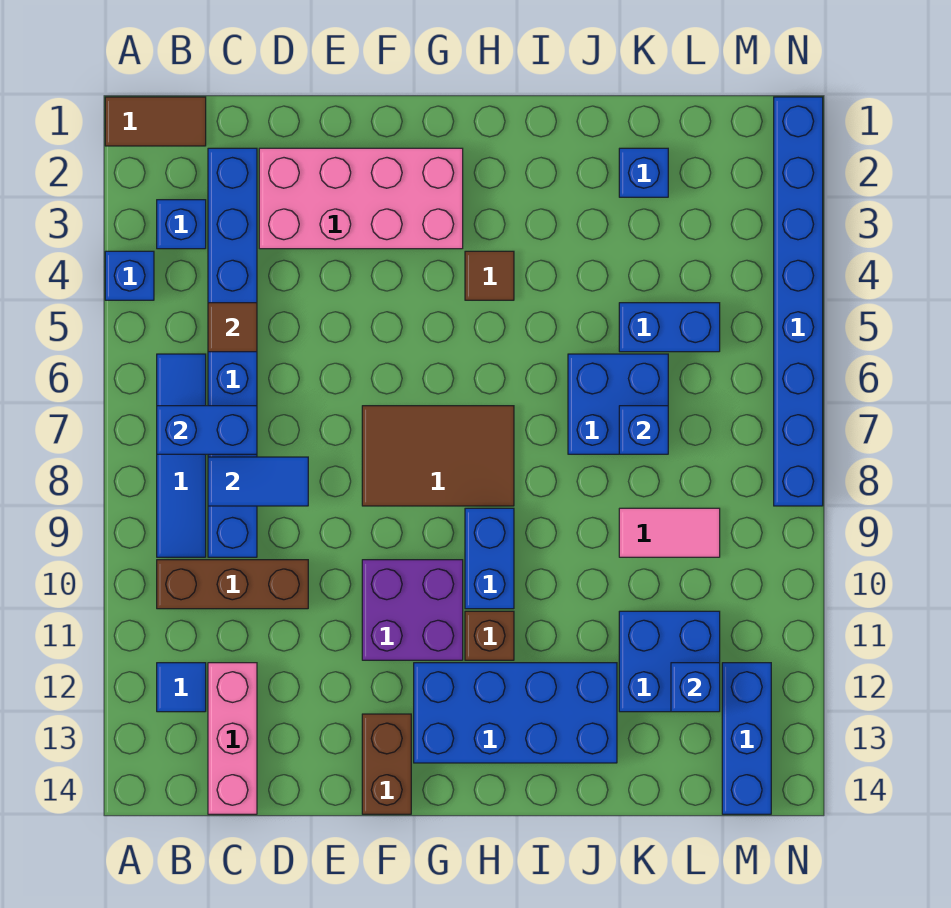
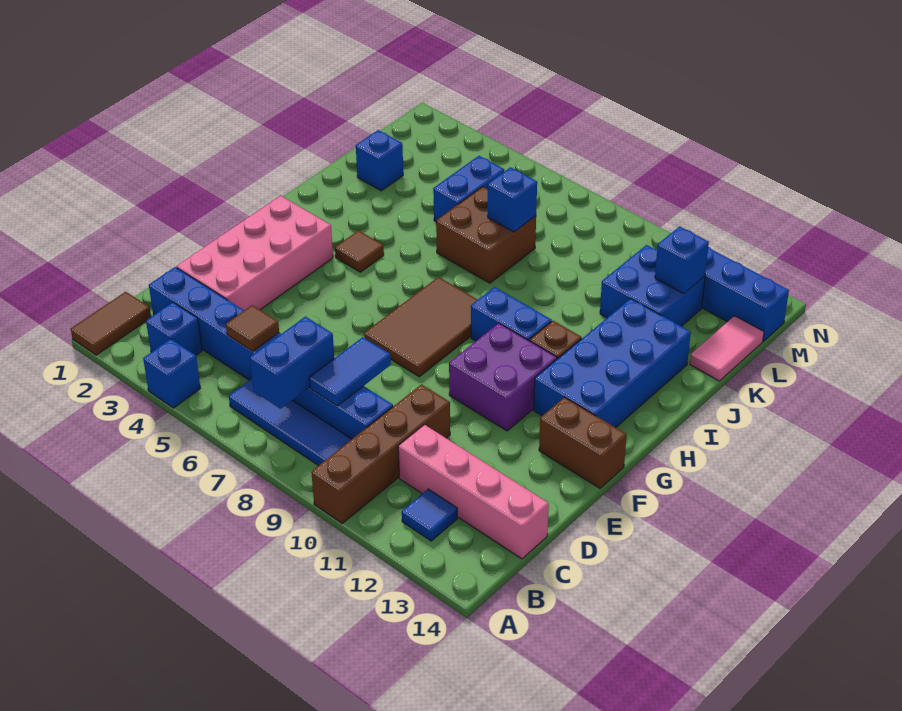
brown brick B10:D10 level 1 -> brown brick A10:D10 level 1
pink brick C12:C14 level 1 -> pink brick C11:C14 level 1
blue brick J6:K7 level 1 -> brown brick J6:K7 level 1
pink tile K9:L9 level 1 -> pink tile K14:L14 level 1
blue brick N1:N8 level 1 -> none

